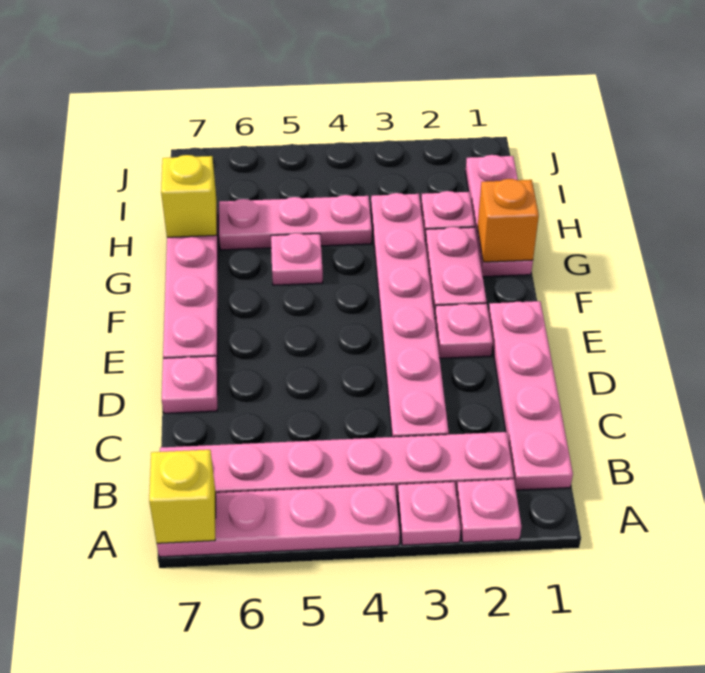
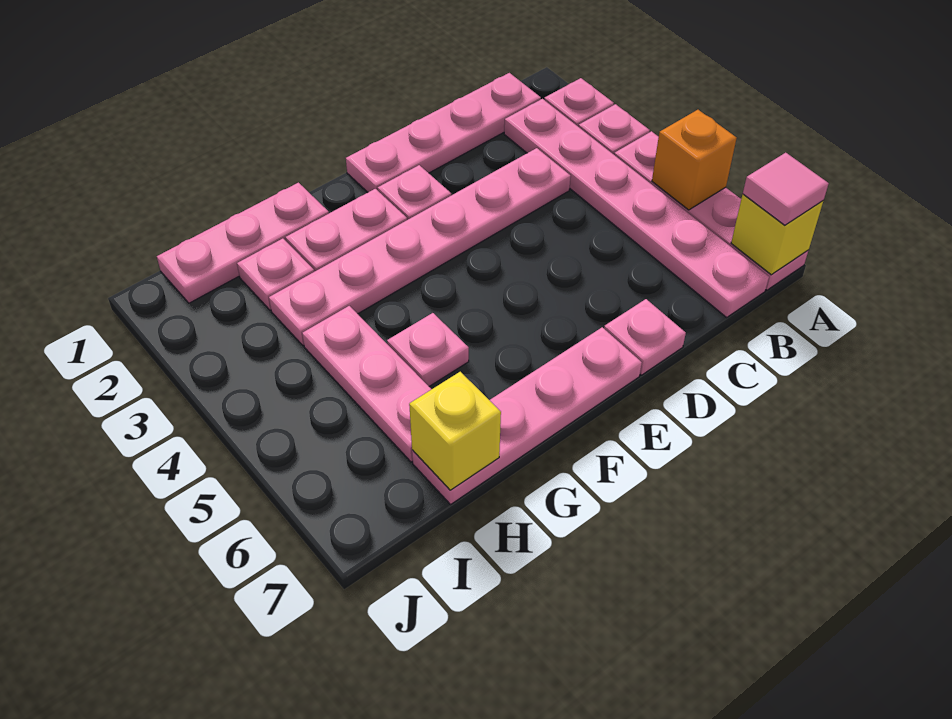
none -> pink tile A7 level 3
orange brick G1 level 2 -> orange brick A5 level 2

